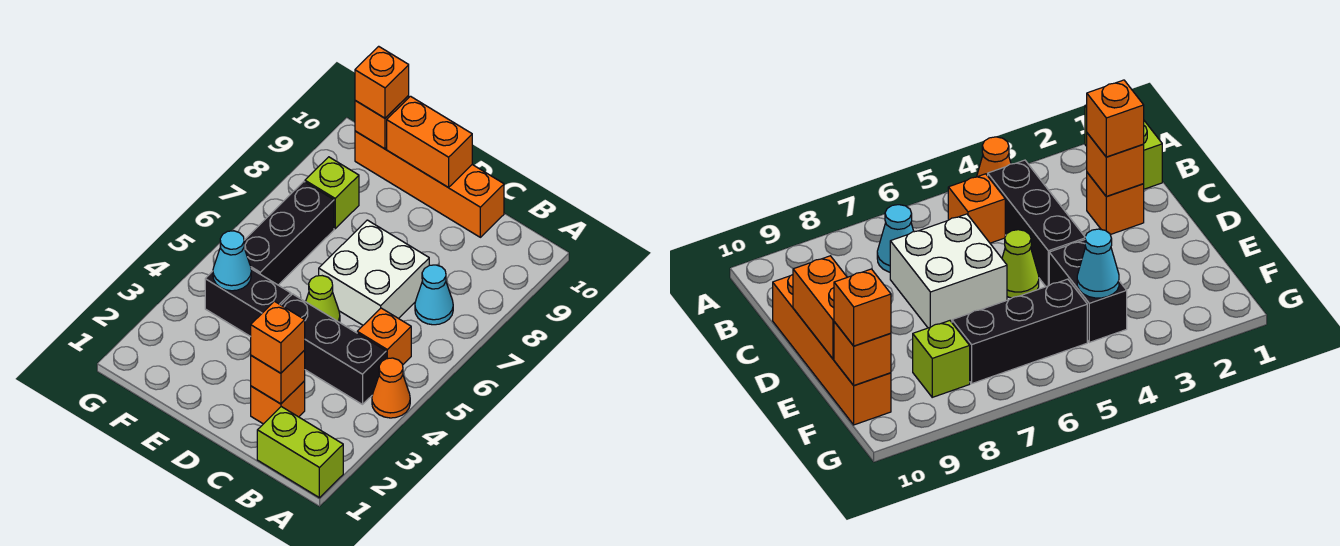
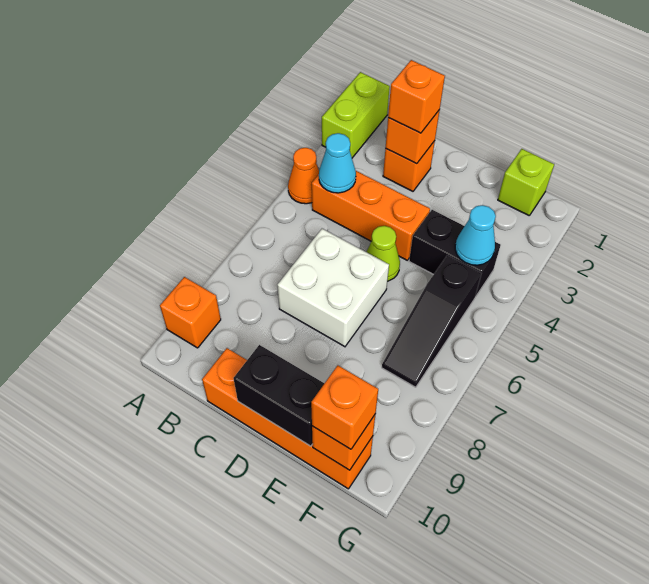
lime brick A1:B1 level 1 -> lime brick A1:A2 level 1
black brick B4:D4 level 1 -> orange brick B4:D4 level 1
orange brick B5 level 1 -> orange brick A9 level 1
cyan cone B7 level 1 -> cyan cone B4 level 2
orange brick D10:E10 level 2 -> black brick D10:E10 level 2
black brick F5:F7 level 1 -> black slope F5:F7 level 1 top 5
lime brick F8 level 1 -> lime brick F1 level 1

